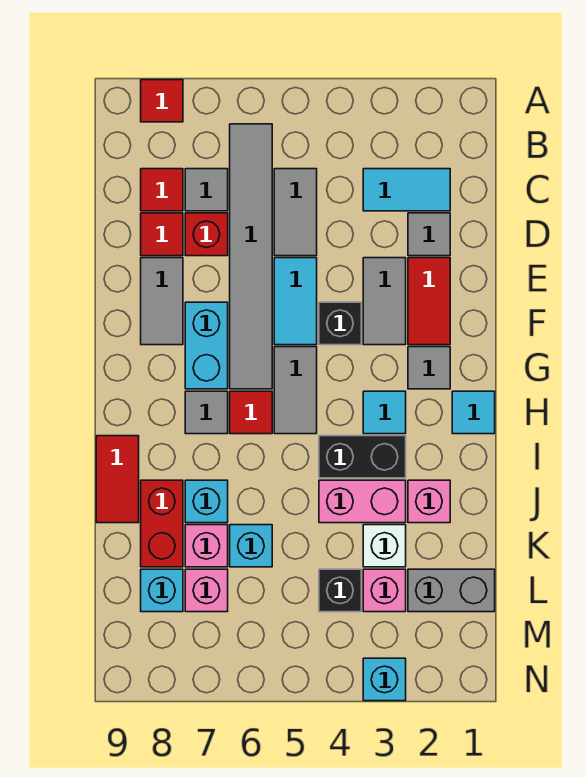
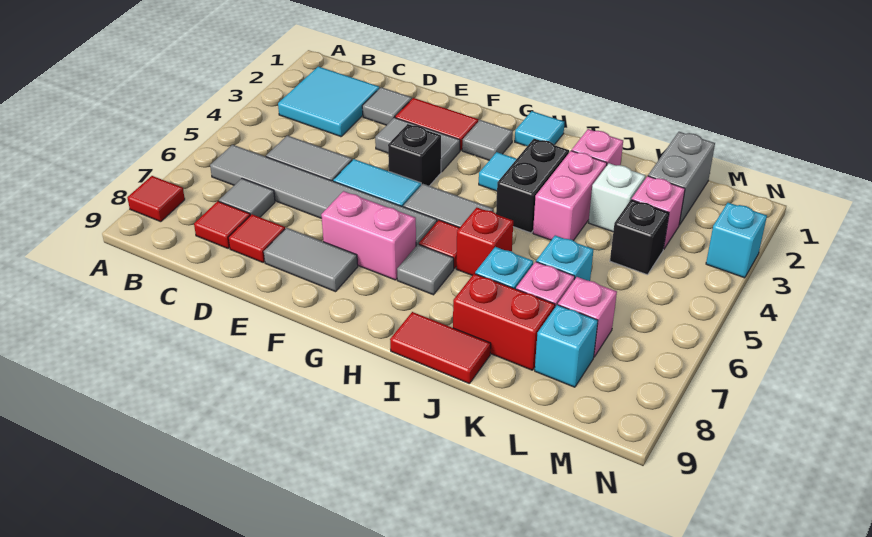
cyan tile C2:C3 level 1 -> cyan tile B2:C3 level 1
red brick D7 level 1 -> red brick I6 level 1
cyan brick F7:G7 level 1 -> pink brick F7:G7 level 1

